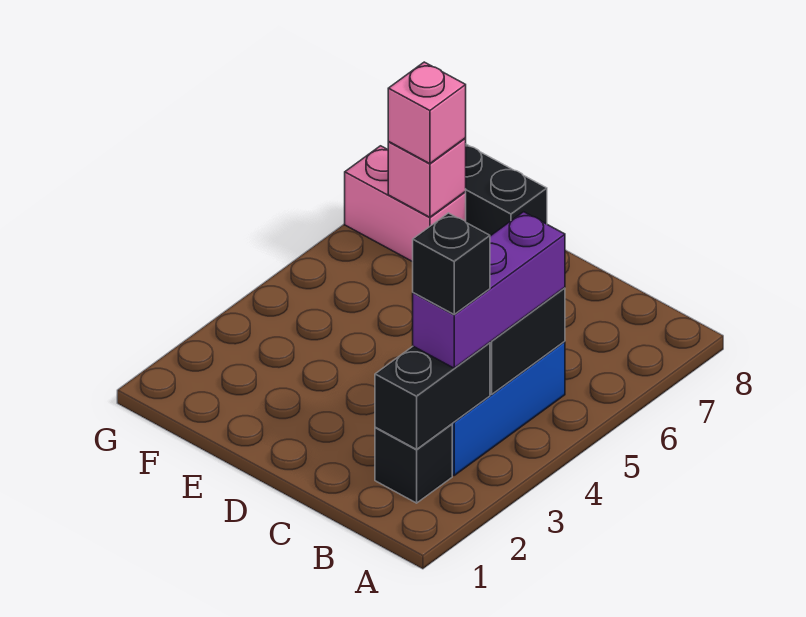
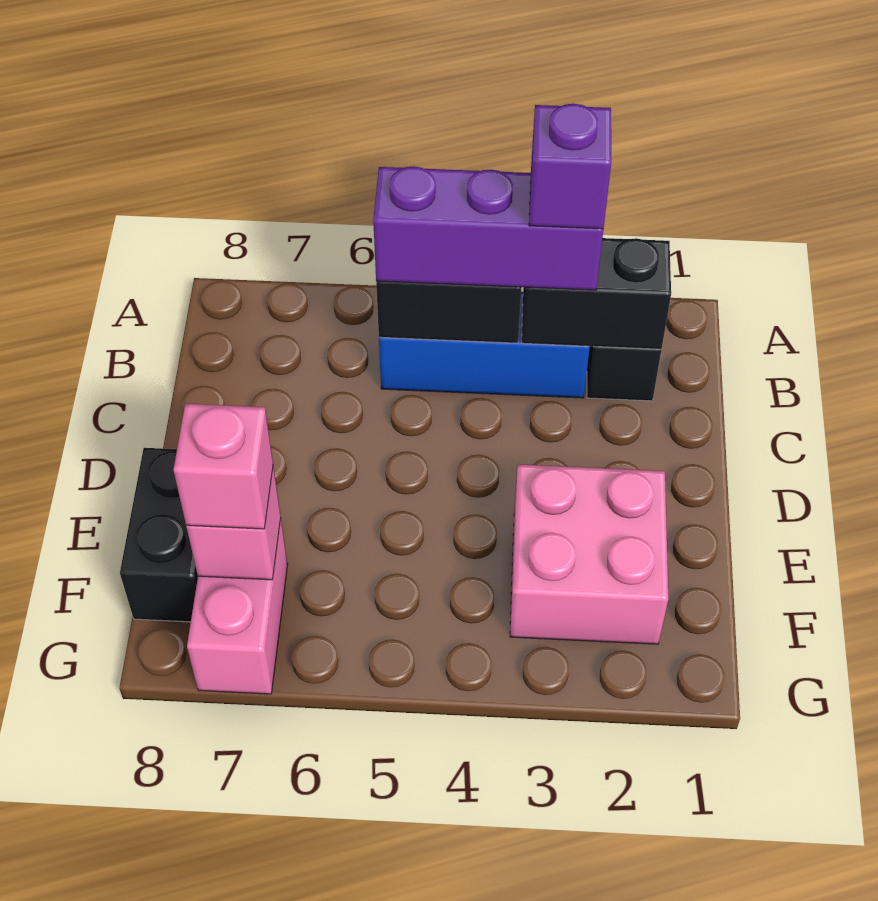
black brick B3 level 4 -> purple brick B3 level 4
none -> pink brick E2:F3 level 1

